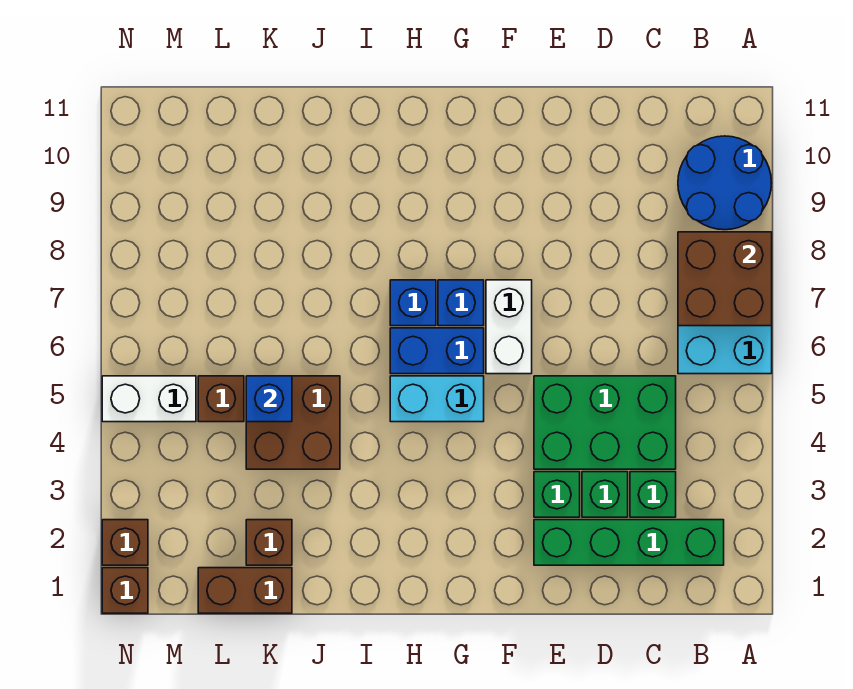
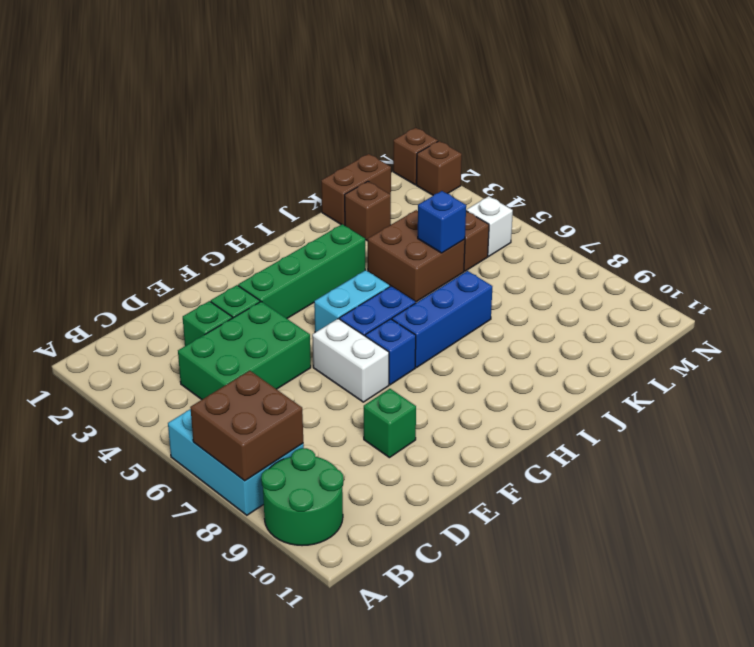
blue round brick A9:B10 level 1 -> green round brick A9:B10 level 1
green brick B2:E2 level 1 -> green brick F3:I3 level 1
green brick C3 level 1 -> green brick E9 level 1
blue brick H7 level 1 -> blue brick H7:J7 level 1
white brick M5:N5 level 1 -> white brick M5 level 1

